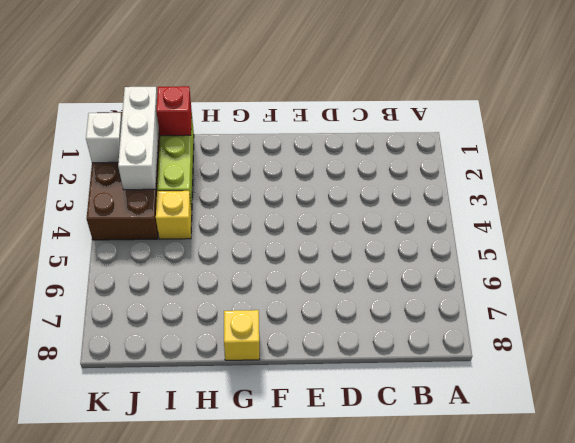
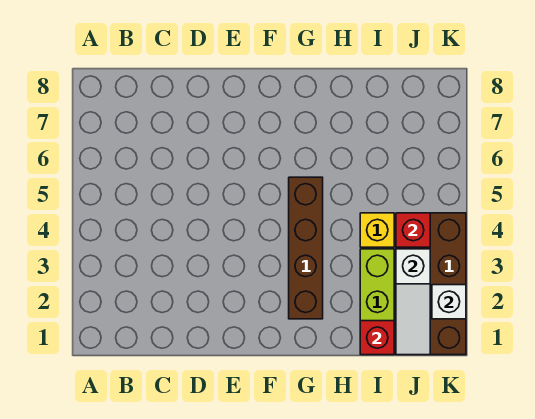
none -> brown brick G2:G5 level 1
yellow brick G8 level 1 -> none
white brick J1:J3 level 2 -> white slope J1:J3 level 2 top 3
none -> red brick J4 level 2

